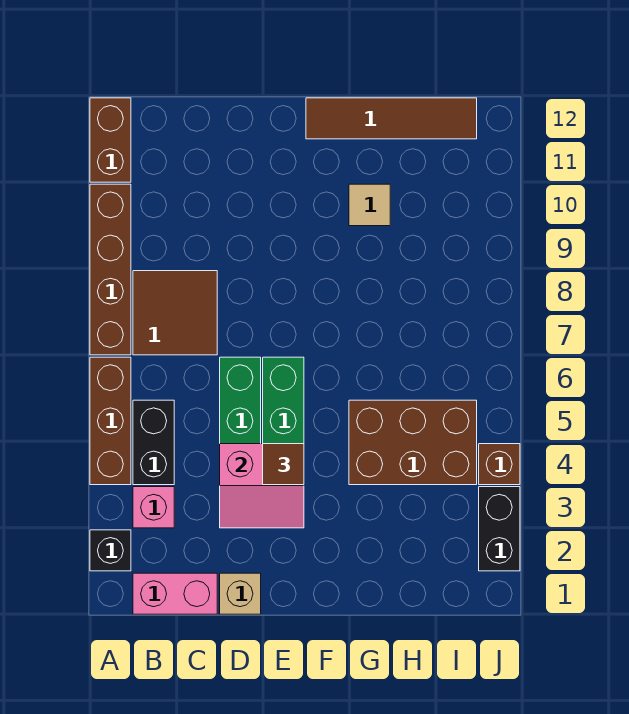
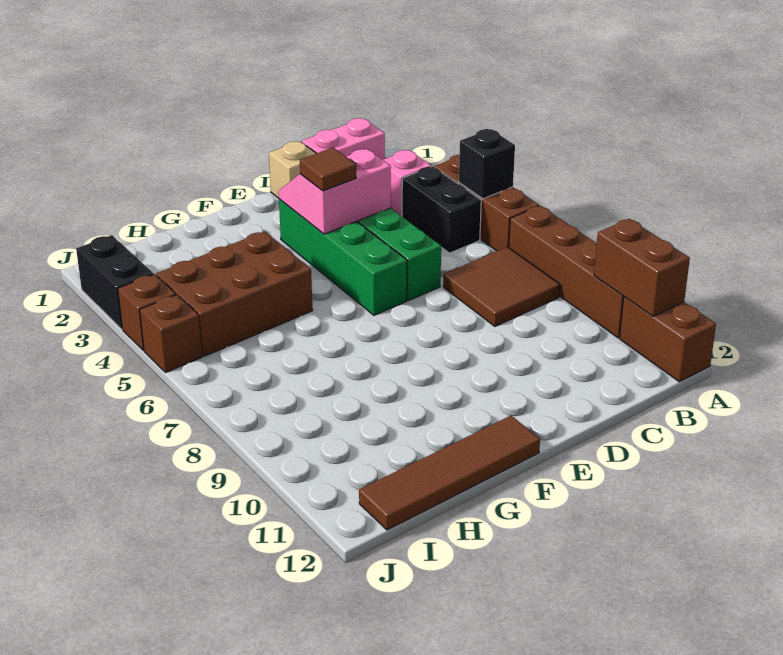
black brick A2 level 1 -> black brick A5 level 2
none -> brown brick A10:A11 level 2
tan tile G10 level 1 -> none
none -> brown brick J5 level 1

